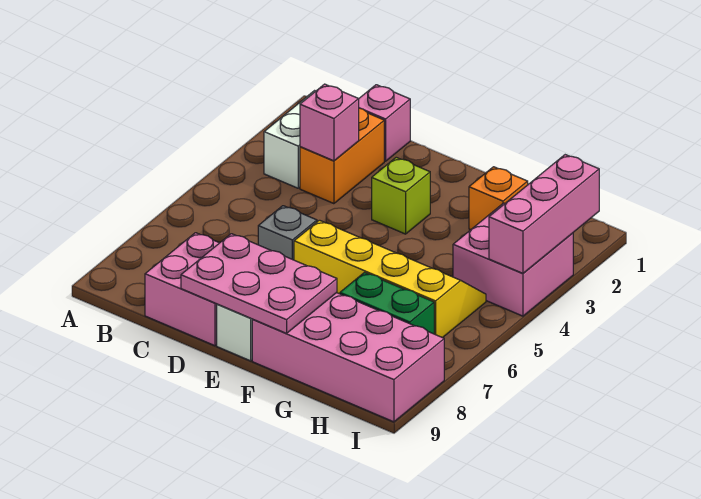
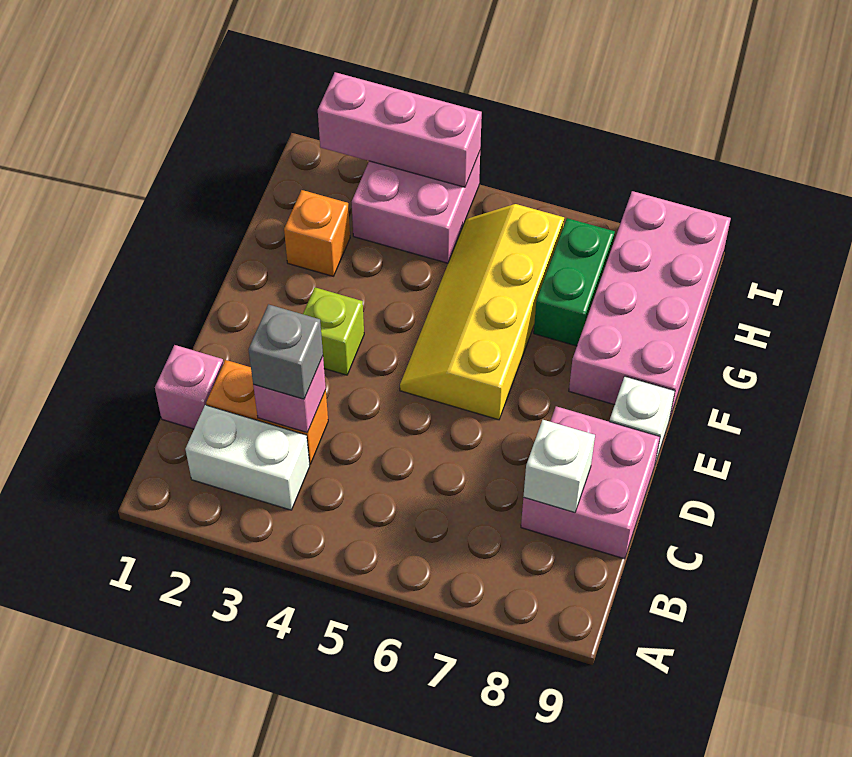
none -> white brick C8 level 2
grey brick D6 level 1 -> grey brick C3 level 3
pink plate D8:F9 level 2 -> none

